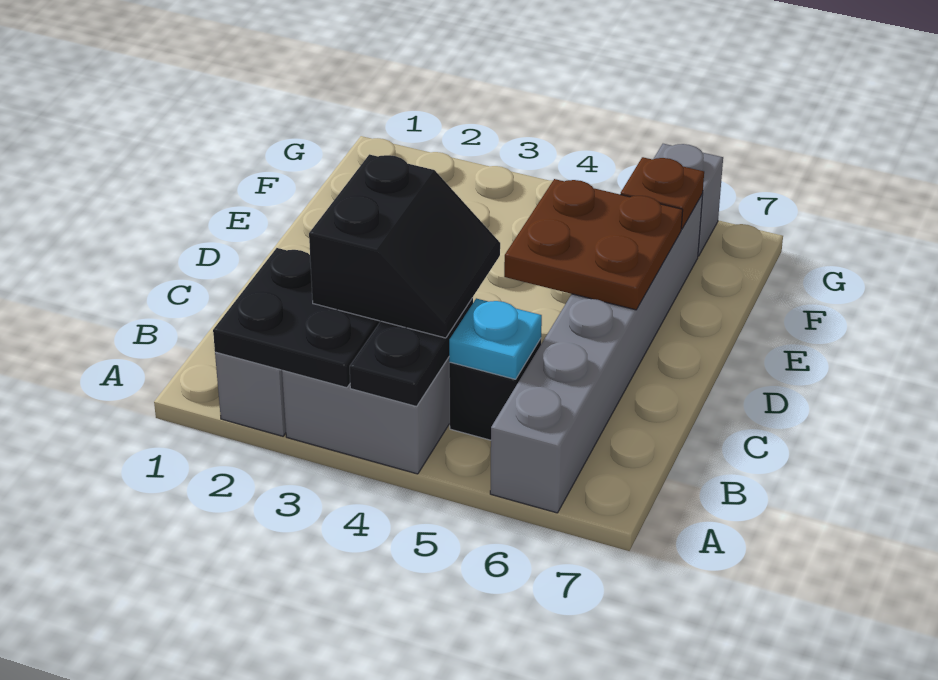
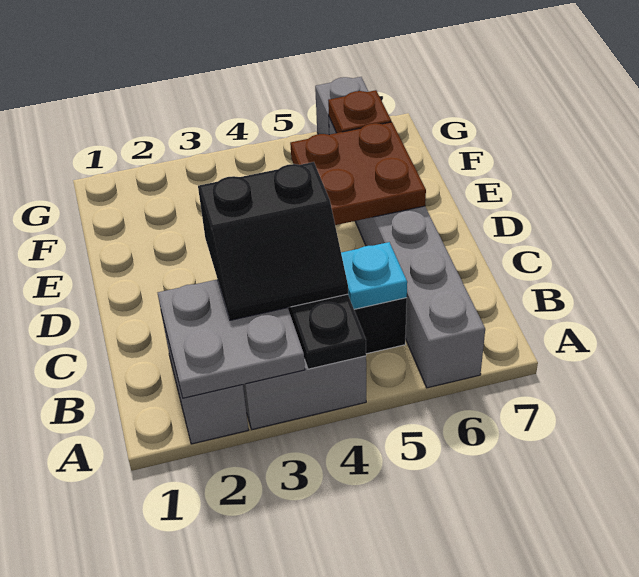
black plate A2:B3 level 2 -> grey plate A2:B3 level 2
black slope B3:C4 level 3 top 3 -> black slope B3:C4 level 3 top C

